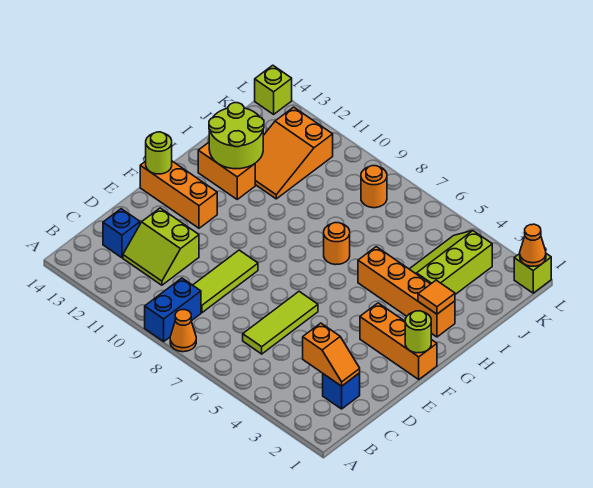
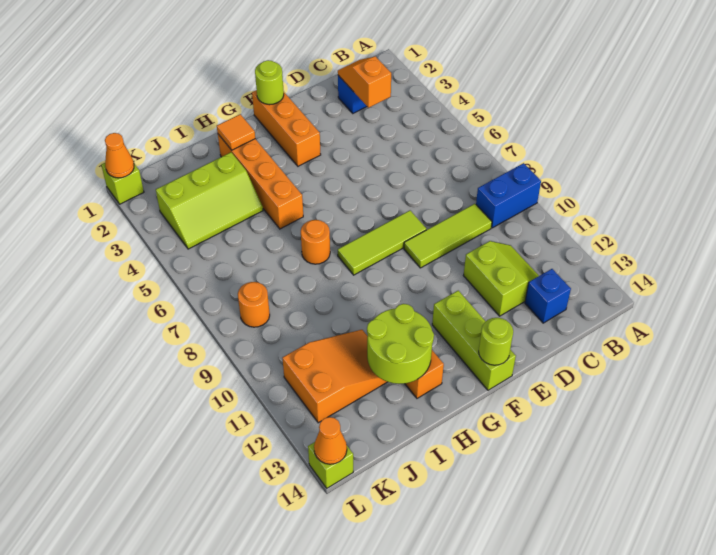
orange cone A8 level 1 -> orange cone L14 level 2
lime tile C6:E6 level 1 -> lime tile E8:G8 level 1
orange brick F12:F14 level 1 -> lime brick F12:F14 level 1

